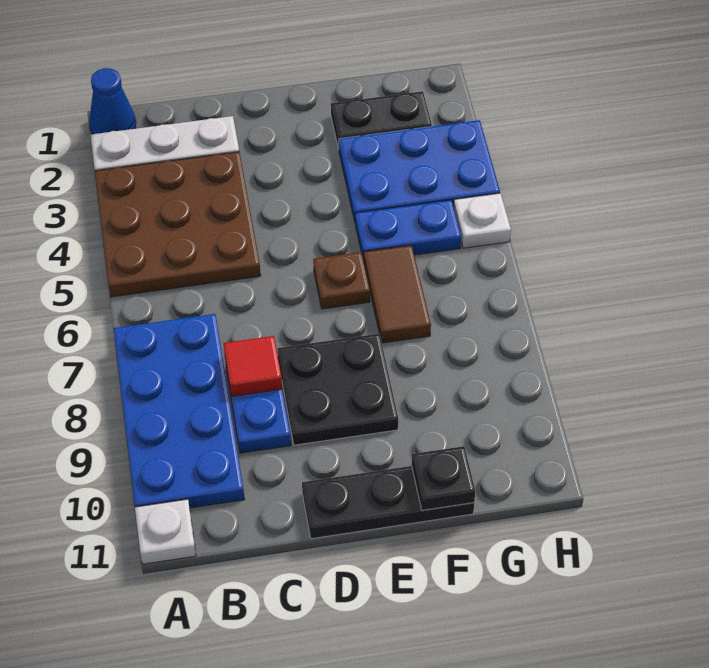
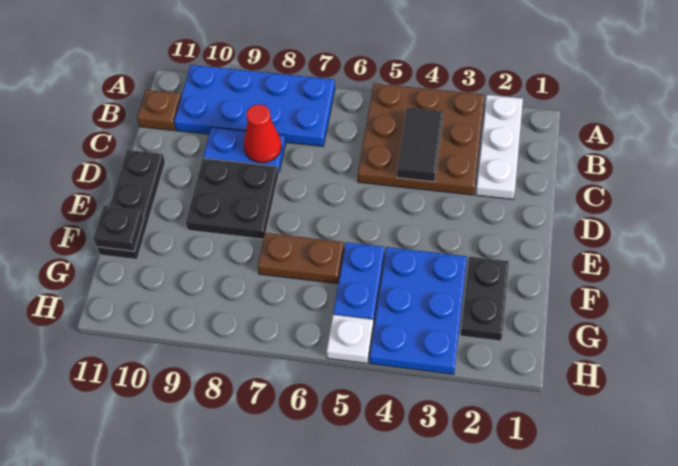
blue cone A1 level 1 -> none
white plate A11 level 1 -> none
none -> black tile B4:C4 level 2
red tile C8 level 2 -> red cone C8 level 2
brown plate E6 level 1 -> brown plate B11 level 1
brown tile F6:F7 level 1 -> brown plate F6:F7 level 1

